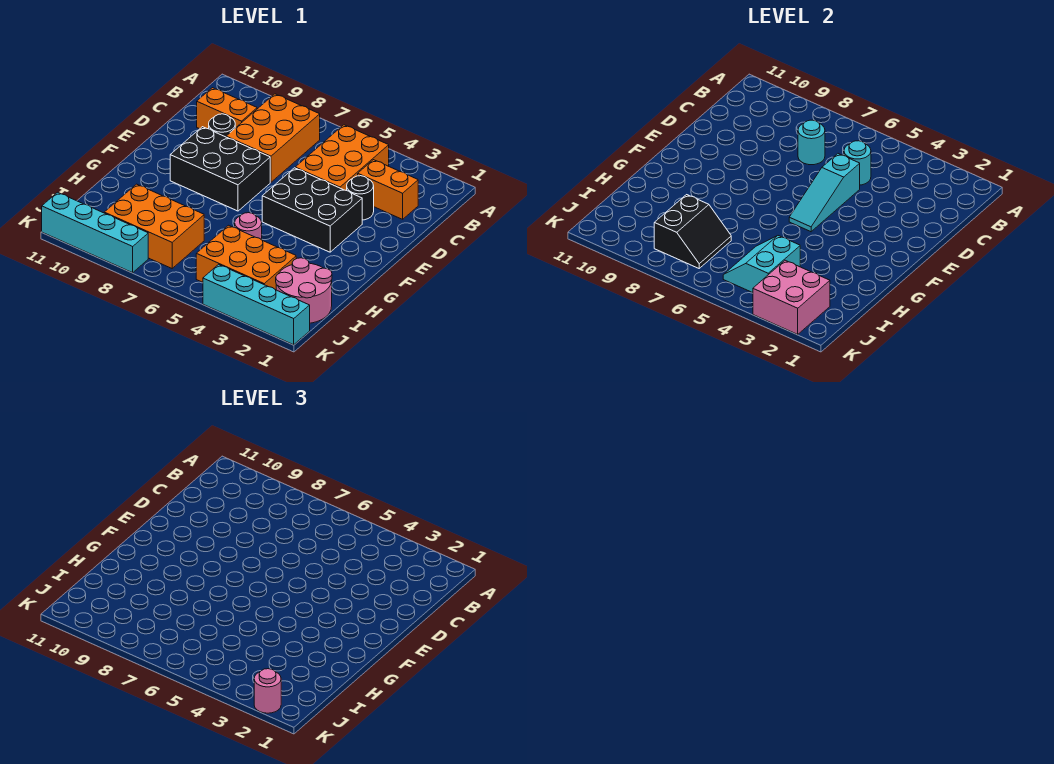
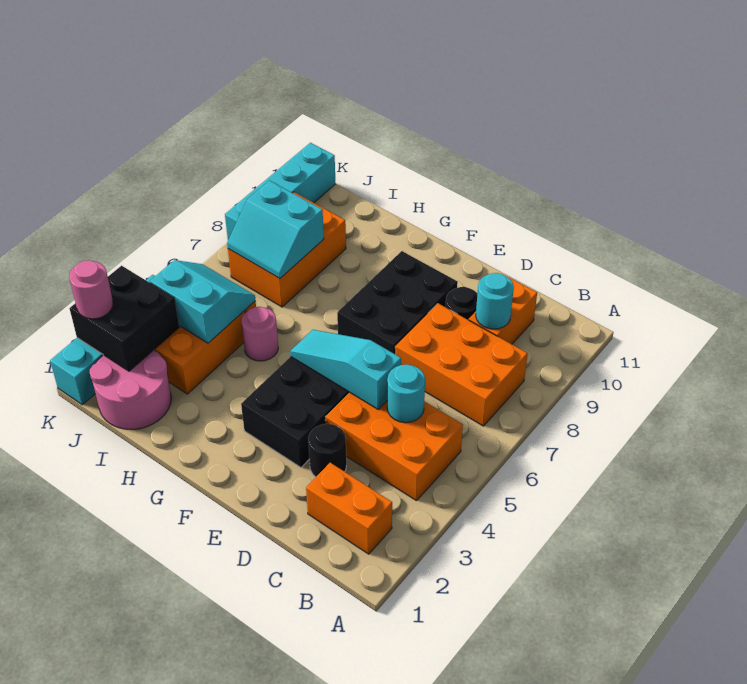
orange brick C2:C3 level 1 -> orange brick B2:C2 level 1
cyan round brick C7 level 2 -> cyan round brick C9 level 2
black slope I7:J8 level 2 top 8 -> cyan slope I7:J8 level 2 top 8
pink brick J2:K3 level 2 -> black brick J2:K3 level 2

